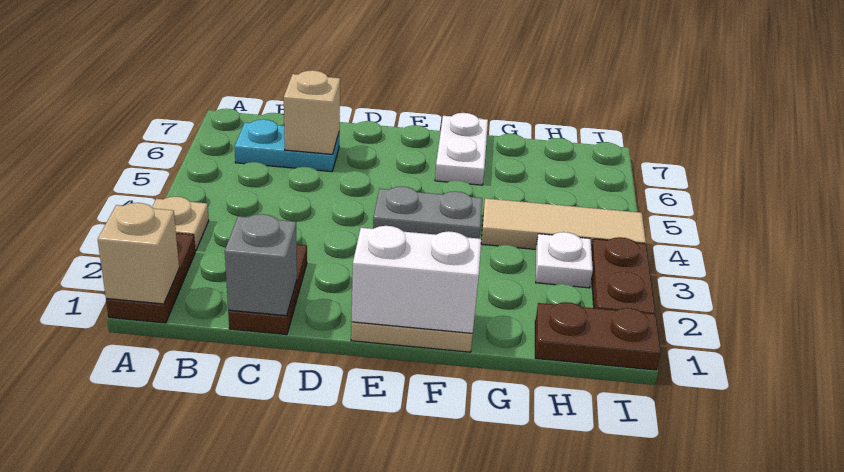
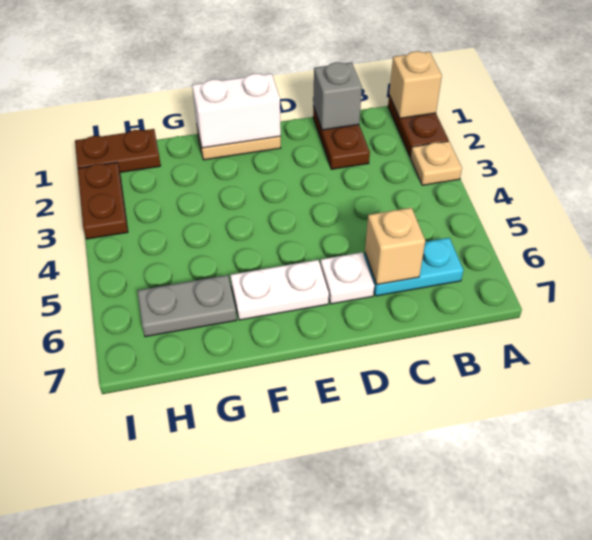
grey plate E4:F4 level 1 -> grey plate G6:H6 level 1
white plate F6:F7 level 1 -> white plate E6:F6 level 1
tan tile G4:I4 level 1 -> none
white plate H3 level 1 -> white plate D6 level 1

